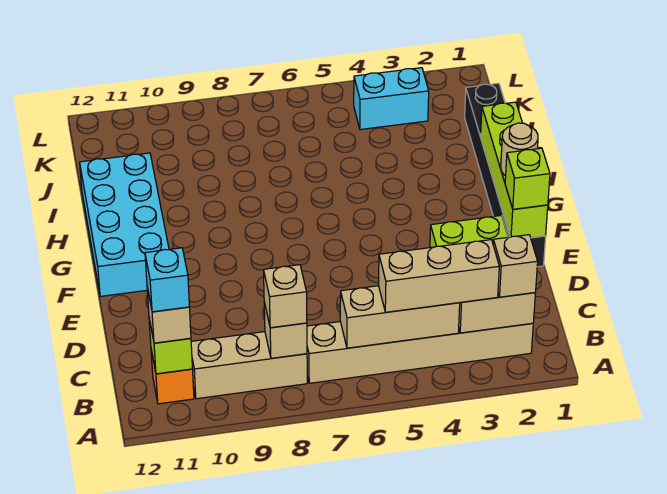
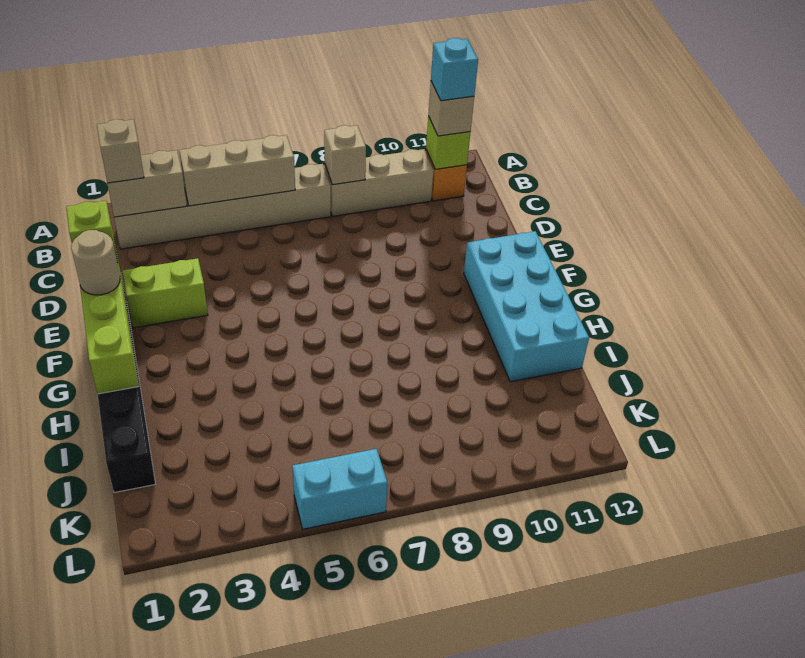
tan brick B3:B5 level 3 -> none
tan brick B8 level 3 -> none
cyan brick K3:K4 level 1 -> cyan brick L5:L6 level 1

